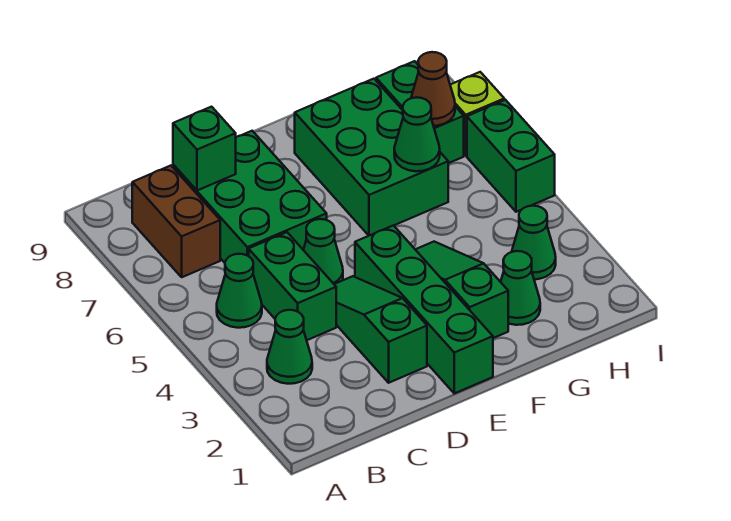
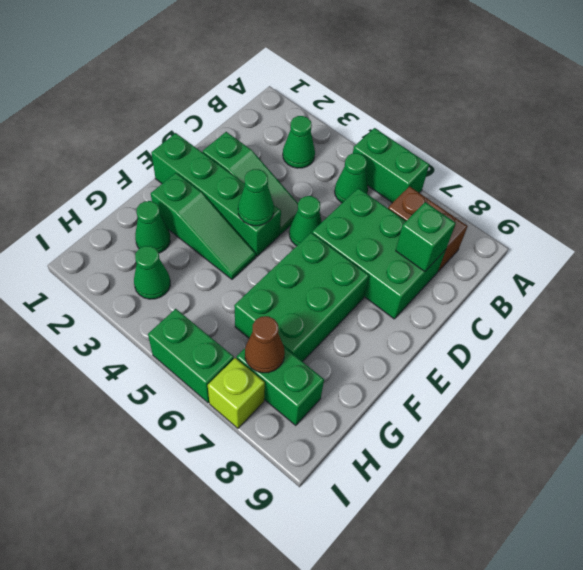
green brick C4:C5 level 1 -> green brick A5:A6 level 1
green brick F6:G8 level 1 -> green brick E6:G7 level 1
green cone G6 level 2 -> green cone E4 level 2

